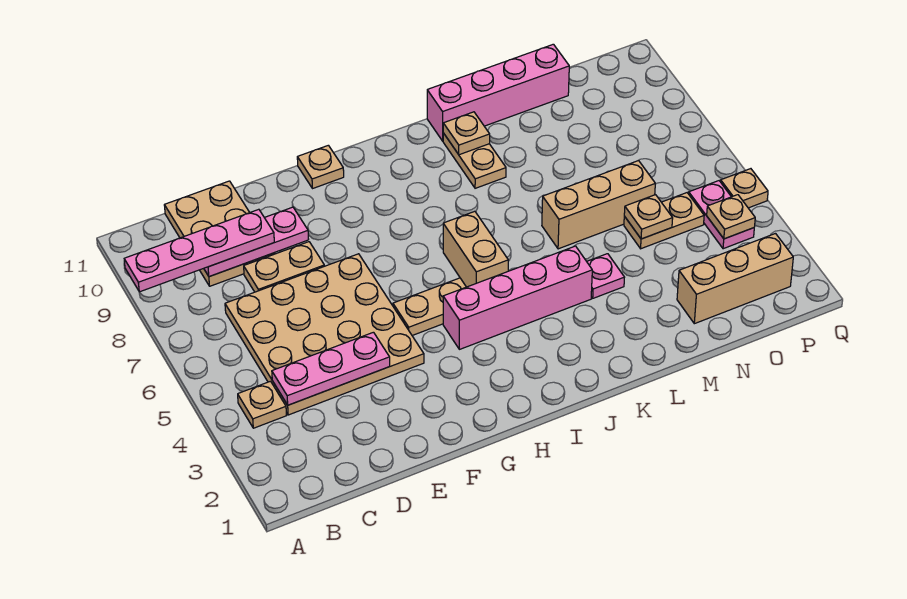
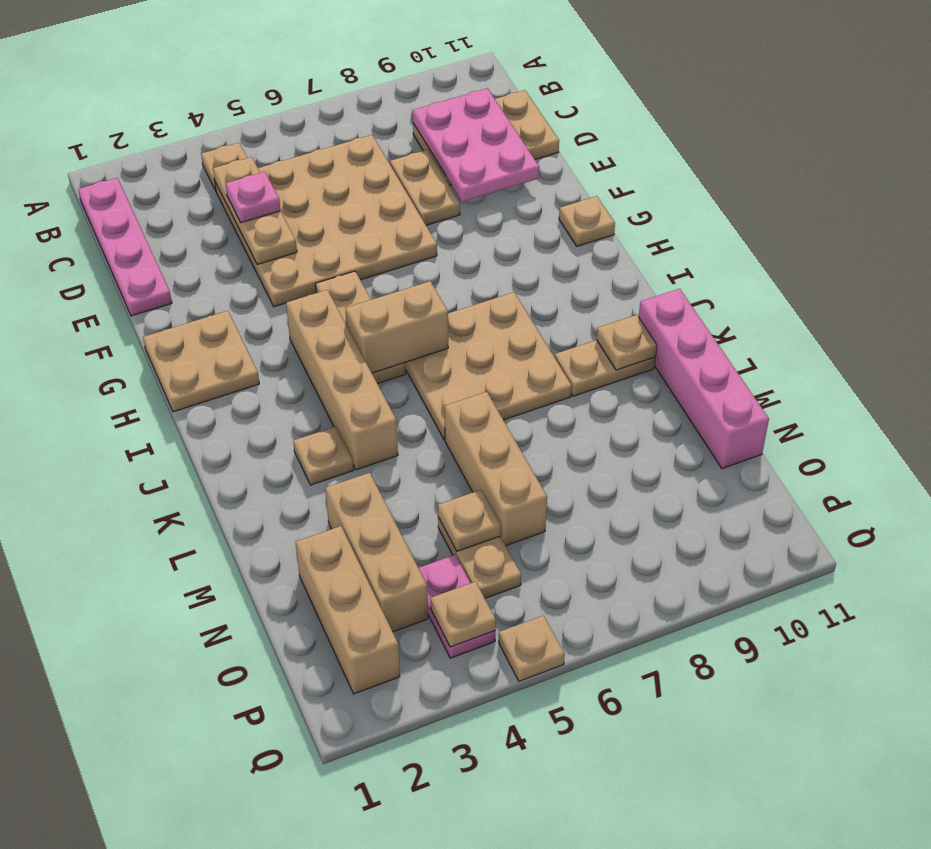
pink plate A9:D9 level 3 -> pink plate B1:E1 level 1
pink plate C4:E4 level 2 -> tan plate C4:E4 level 2
pink plate C9:E9 level 2 -> pink plate C9:E10 level 2
none -> tan plate G1:H2 level 1
pink brick H4:K4 level 1 -> tan brick H4:K4 level 1
none -> tan plate I6:K8 level 1
none -> tan plate K3 level 1
pink plate L4 level 1 -> pink plate D4 level 3
none -> tan brick M3:O3 level 1
pink plate P4:P5 level 1 -> pink plate O4:P4 level 1

